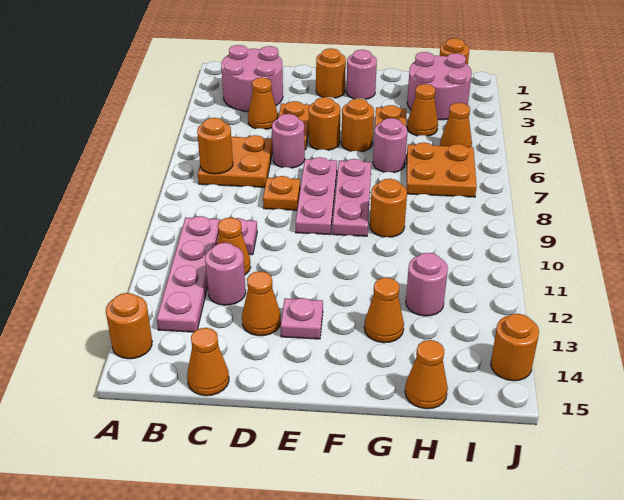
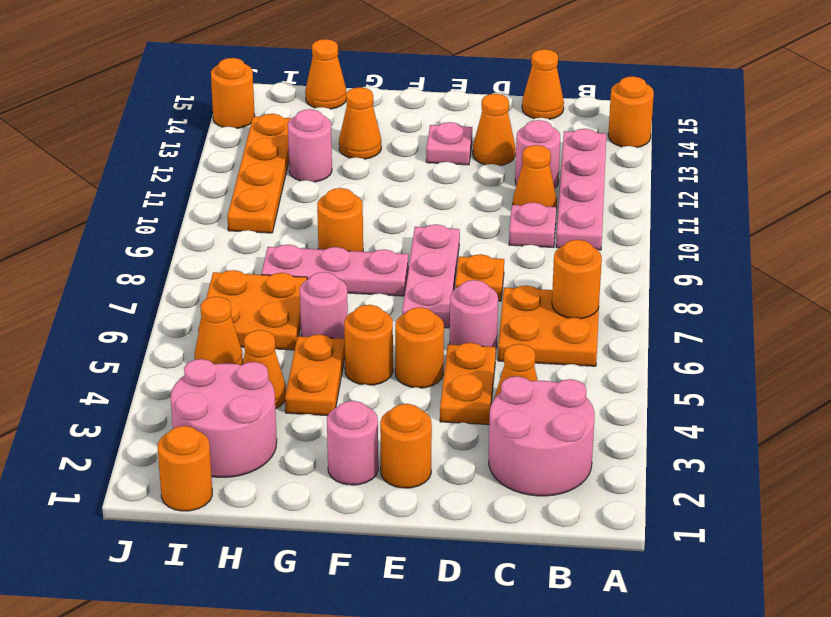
pink plate F7:F9 level 1 -> pink plate F8:H8 level 1
none -> orange plate I10:I13 level 1

